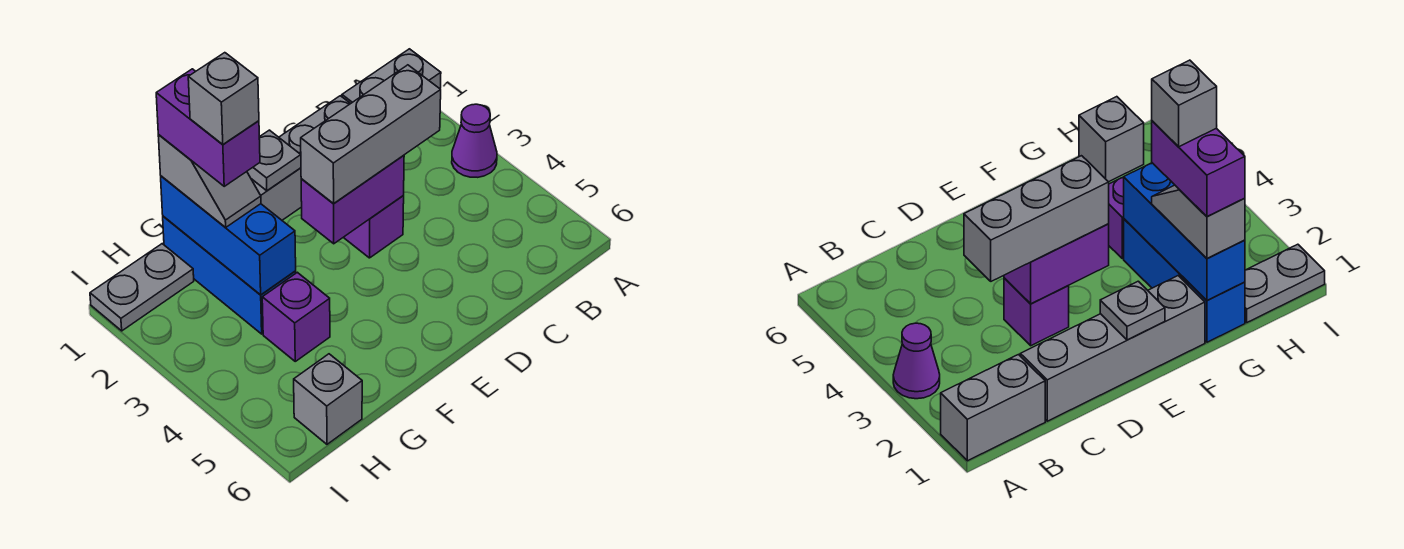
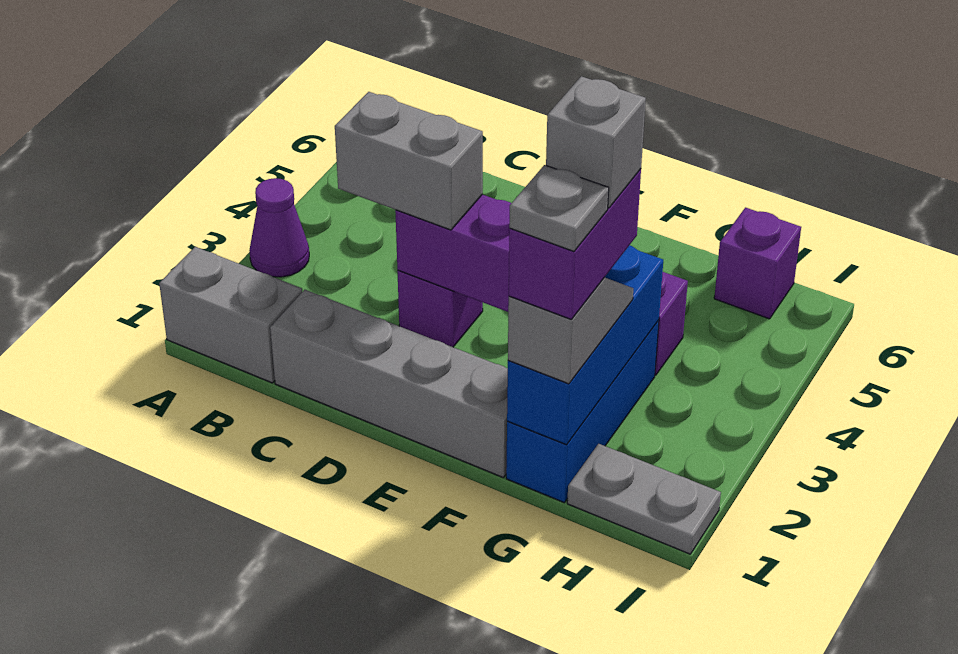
grey brick C3:E3 level 3 -> grey brick C3:D3 level 3
grey plate E1 level 2 -> grey plate G1 level 5
grey brick H6 level 1 -> purple brick H6 level 1

